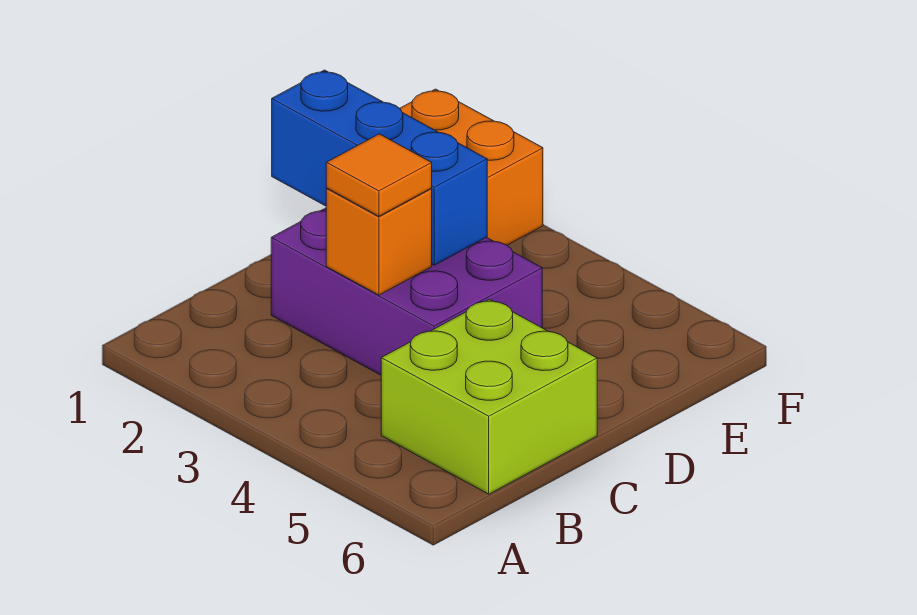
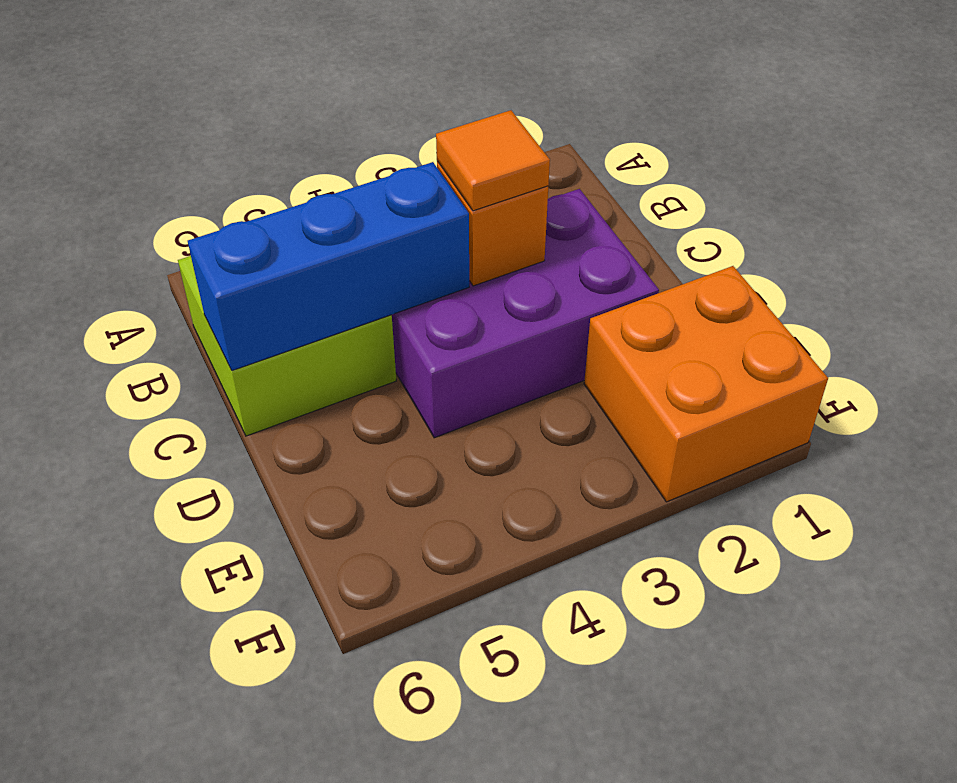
blue brick D1:D3 level 2 -> blue brick C4:C6 level 2

